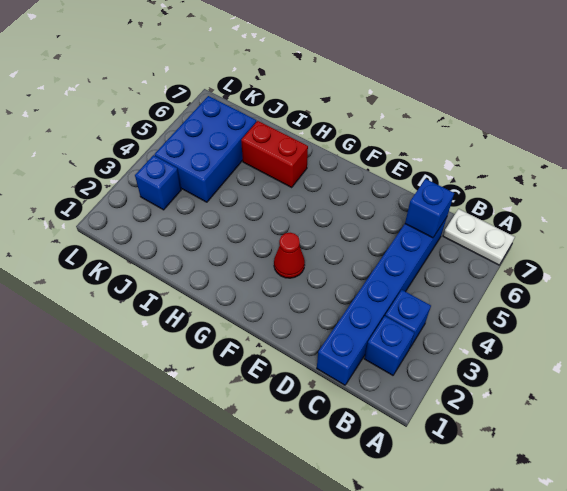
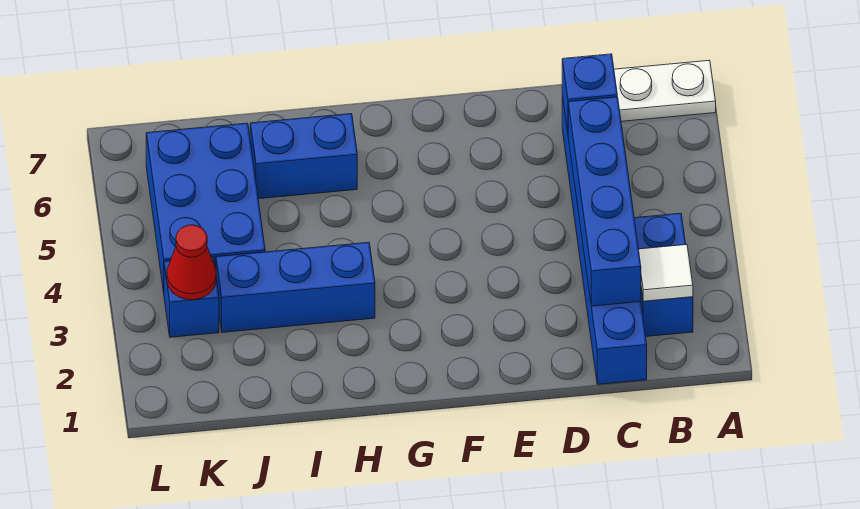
none -> white tile B2 level 2
none -> blue brick C2:C5 level 2
red cone F3 level 1 -> red cone K3 level 2
none -> blue brick H3:J3 level 1
red brick H6:I6 level 1 -> blue brick H6:I6 level 1

